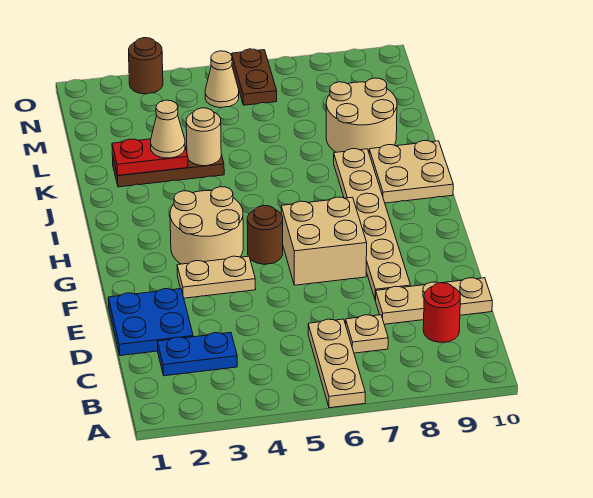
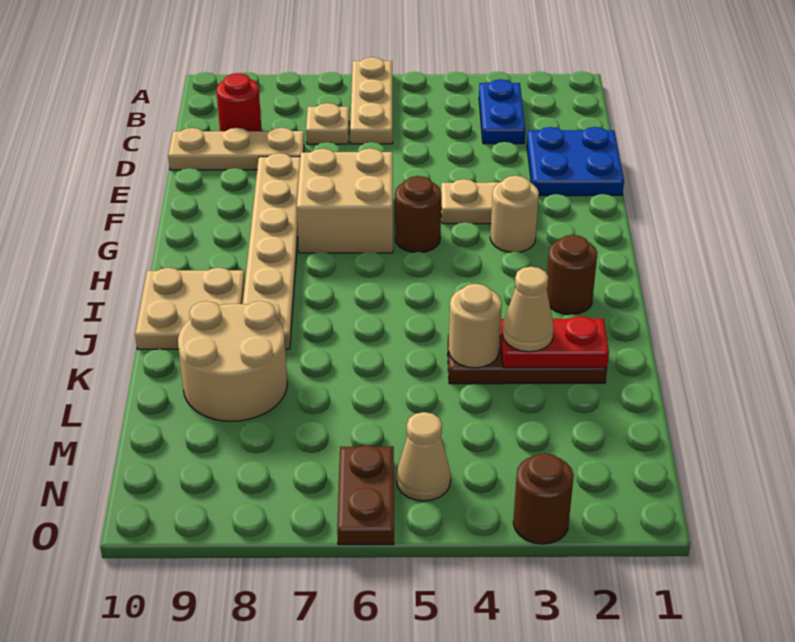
blue plate C2:C3 level 1 -> blue plate B3:C3 level 1
tan round brick G3:H4 level 1 -> tan round brick G3 level 1
none -> brown round brick I2 level 1

